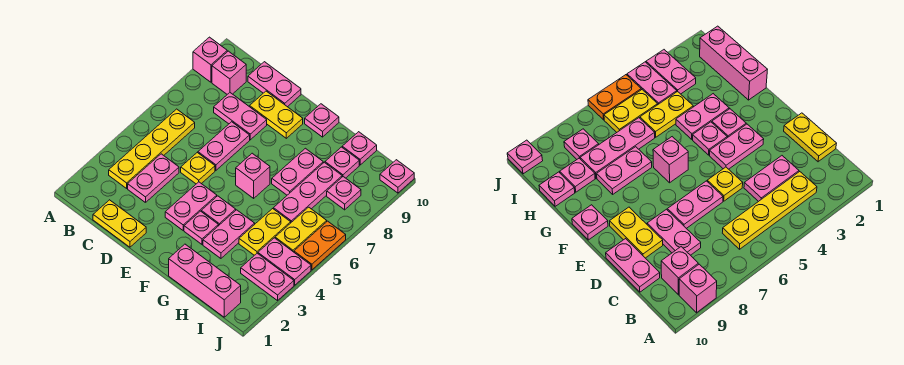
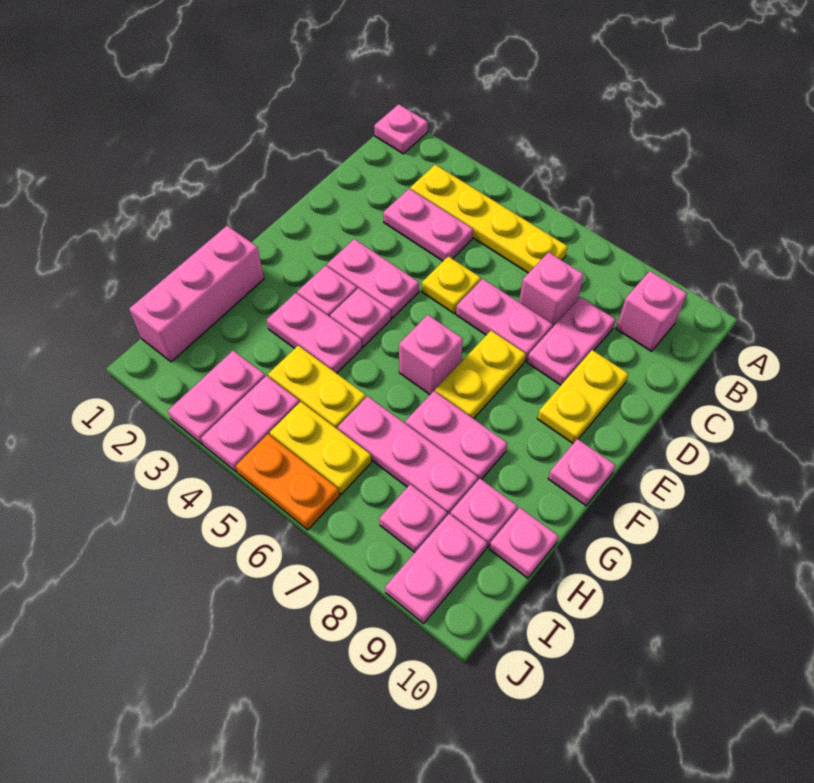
pink brick A9 level 1 -> pink brick C7 level 1
yellow plate C1:D1 level 1 -> yellow plate E7:F7 level 1
pink plate C10:D10 level 1 -> pink plate I9:J9 level 1
pink plate J10 level 1 -> pink plate A1 level 1

